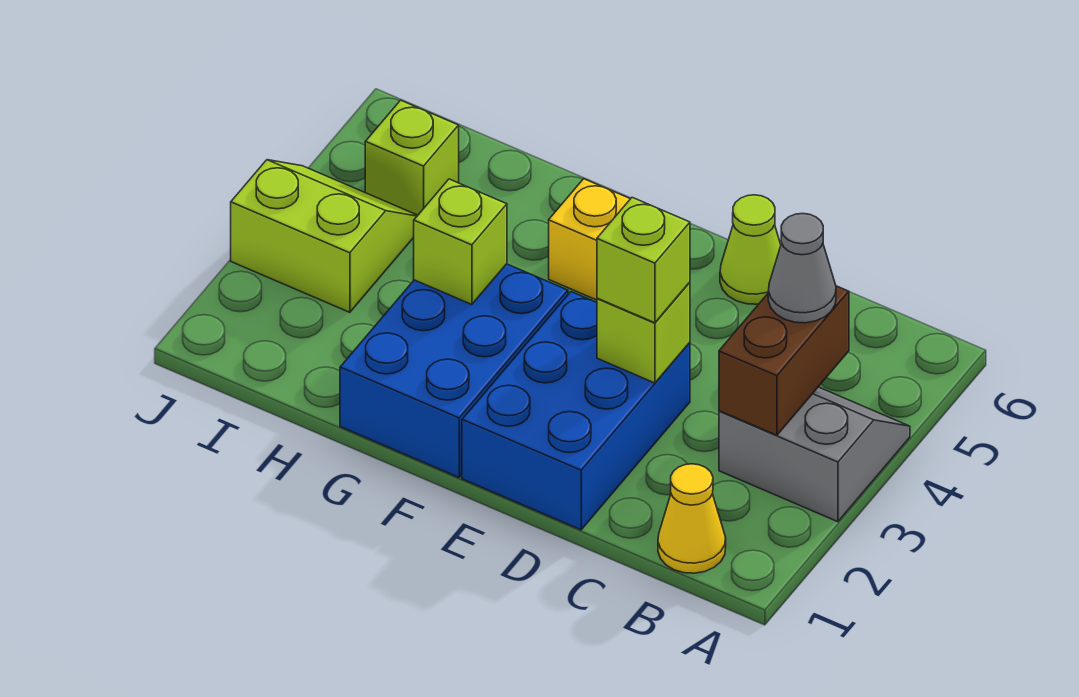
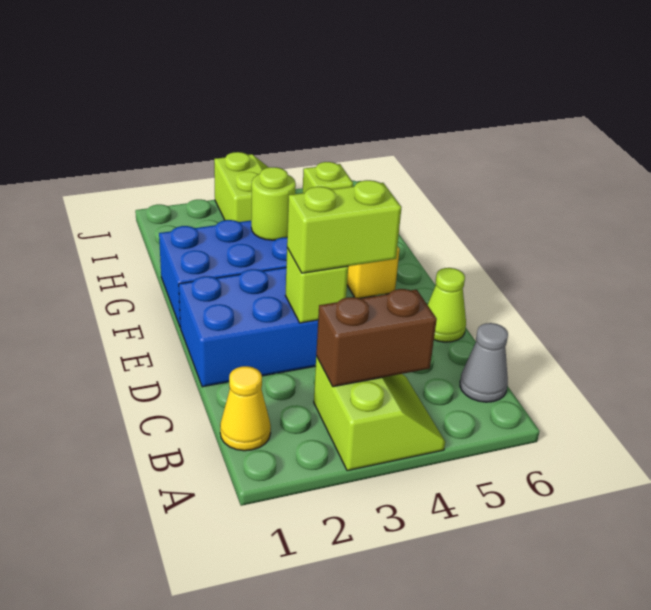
grey slope A3:B4 level 1 top 3 -> lime slope A3:B4 level 1 top 3
grey cone B4 level 3 -> grey cone B6 level 1
lime brick D3 level 3 -> lime brick D3:D4 level 3
lime brick G3 level 2 -> lime round brick G3 level 2

